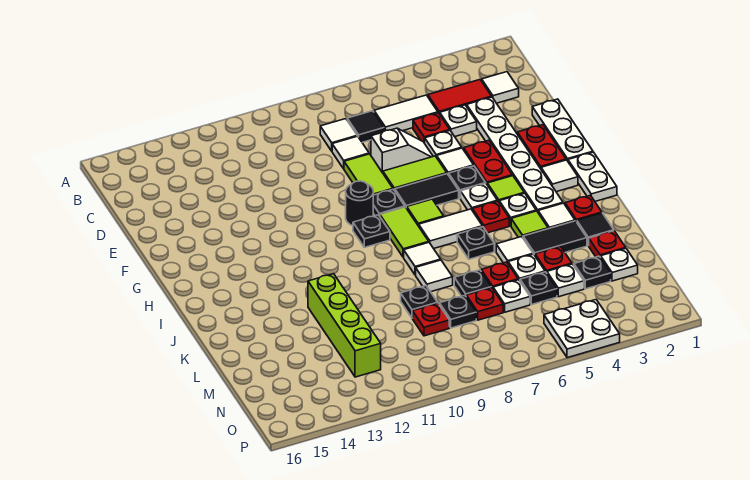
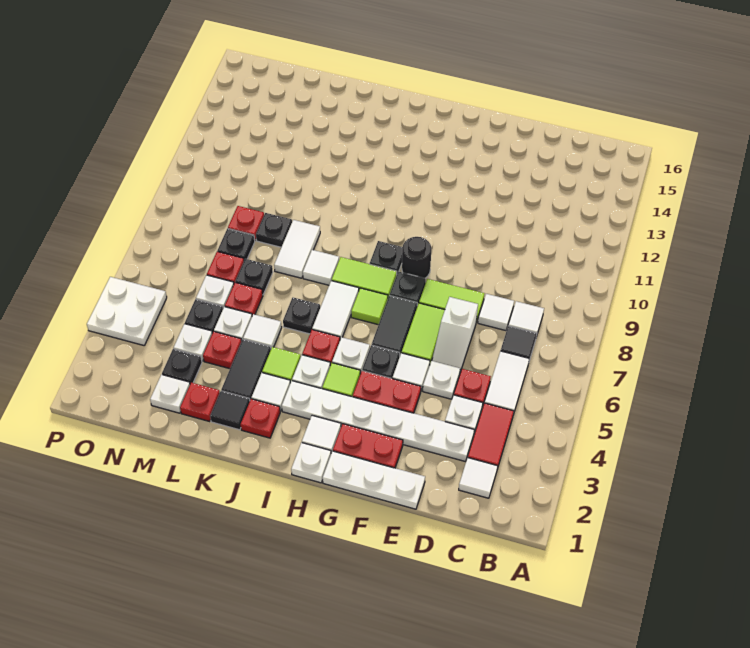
white plate H1:I1 level 1 -> white plate H1 level 1
white tile K8 level 1 -> white tile K8:K9 level 1
lime brick K12:N12 level 1 -> none

